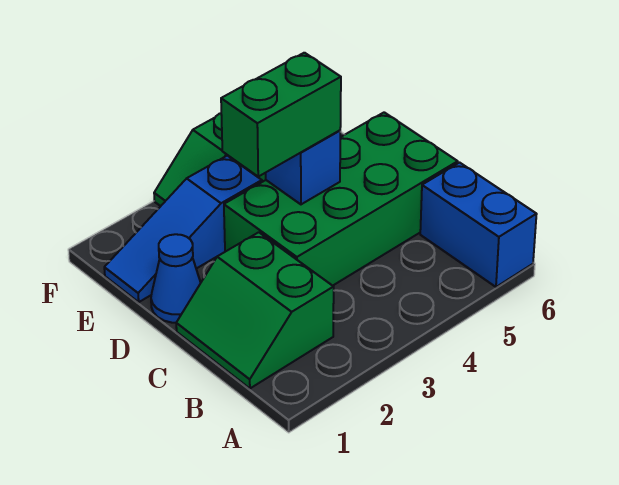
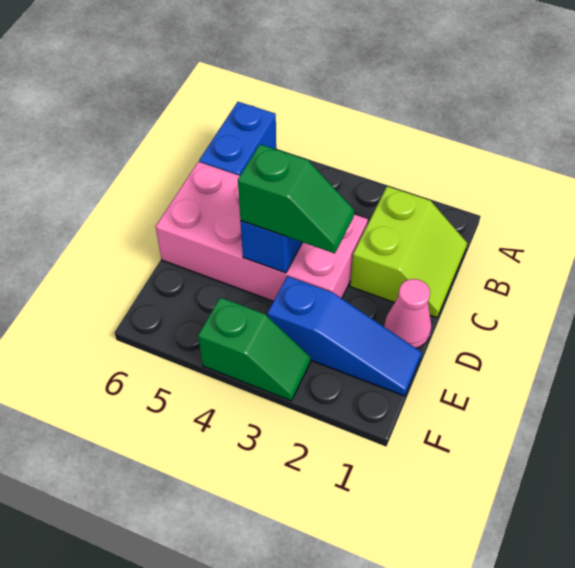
green slope B1:C2 level 1 top 2 -> lime slope B1:C2 level 1 top 2
green brick C3:D6 level 1 -> pink brick C3:D6 level 1
blue cone D1 level 1 -> pink cone D1 level 1
green brick D3:D4 level 3 -> green slope D3:D4 level 3 top 4

